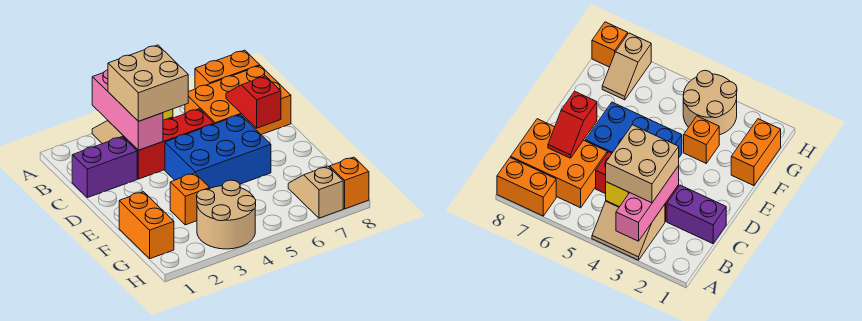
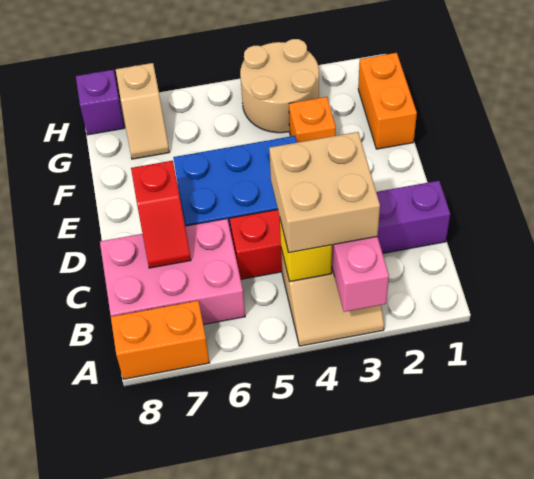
orange brick B6:C8 level 1 -> pink brick B6:C8 level 1
orange brick H8 level 1 -> purple brick H8 level 1

